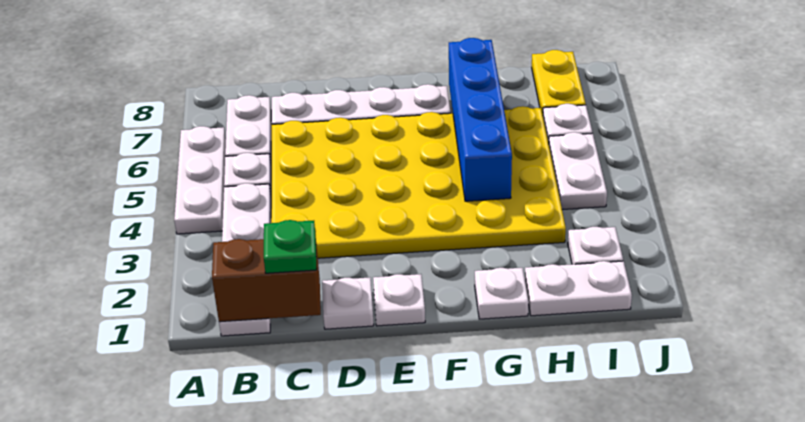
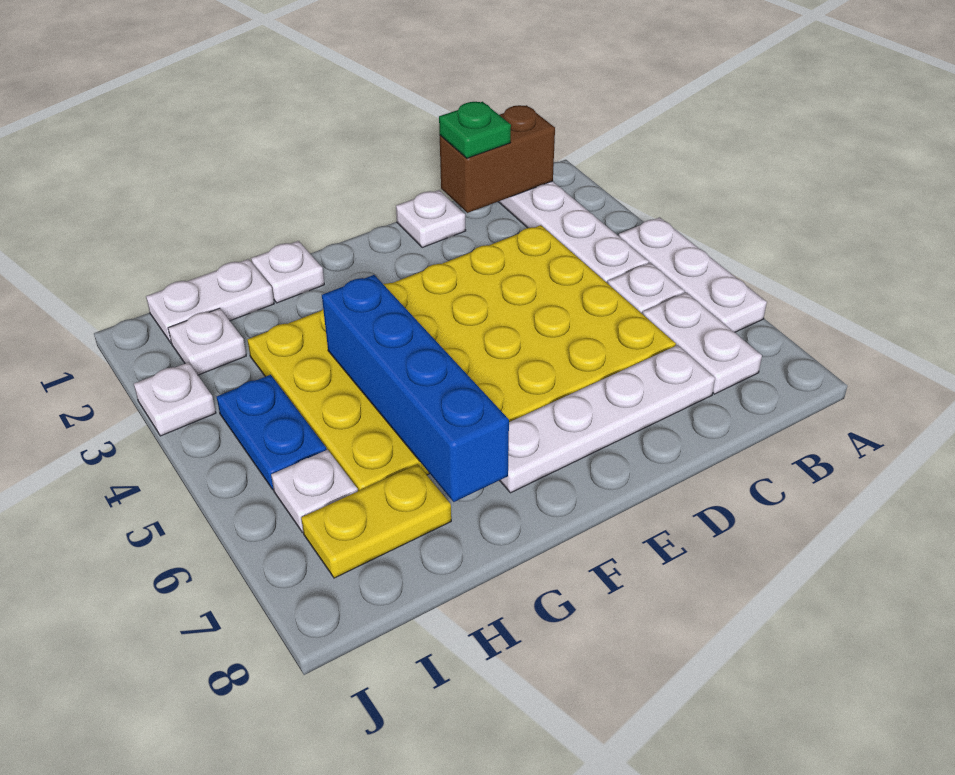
white plate E1 level 1 -> white plate J3 level 1
white plate I4:I5 level 1 -> blue plate I4:I5 level 1
yellow plate I7:I8 level 1 -> yellow plate H7:I7 level 1

